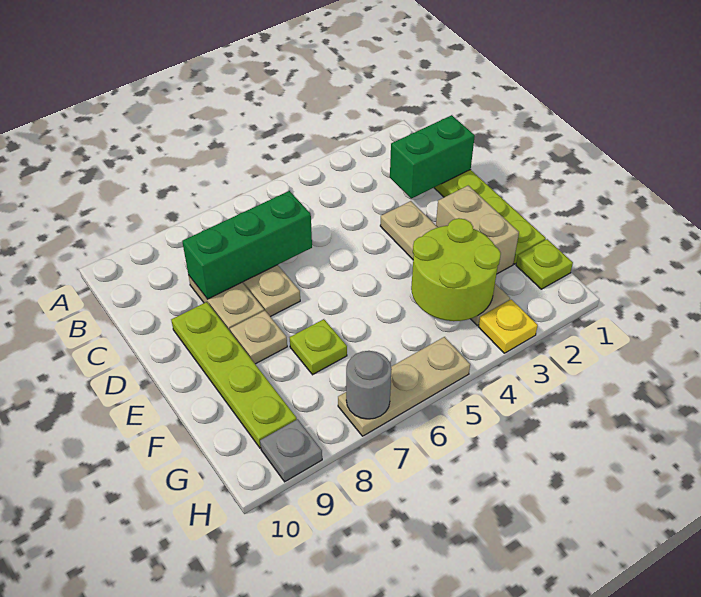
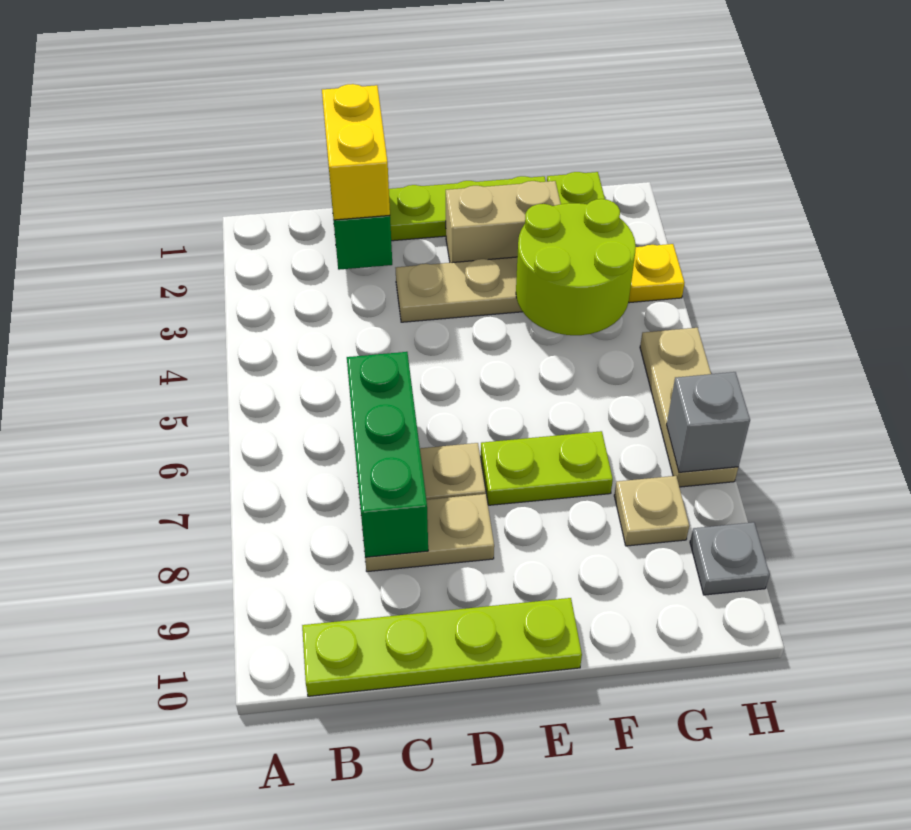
none -> yellow brick C1:C2 level 3
lime plate D9:G9 level 1 -> lime plate B10:E10 level 1
tan plate E8 level 1 -> tan plate G8 level 1
lime plate F7 level 1 -> lime plate E7:F7 level 1
grey round brick H7 level 2 -> grey brick H7 level 2

